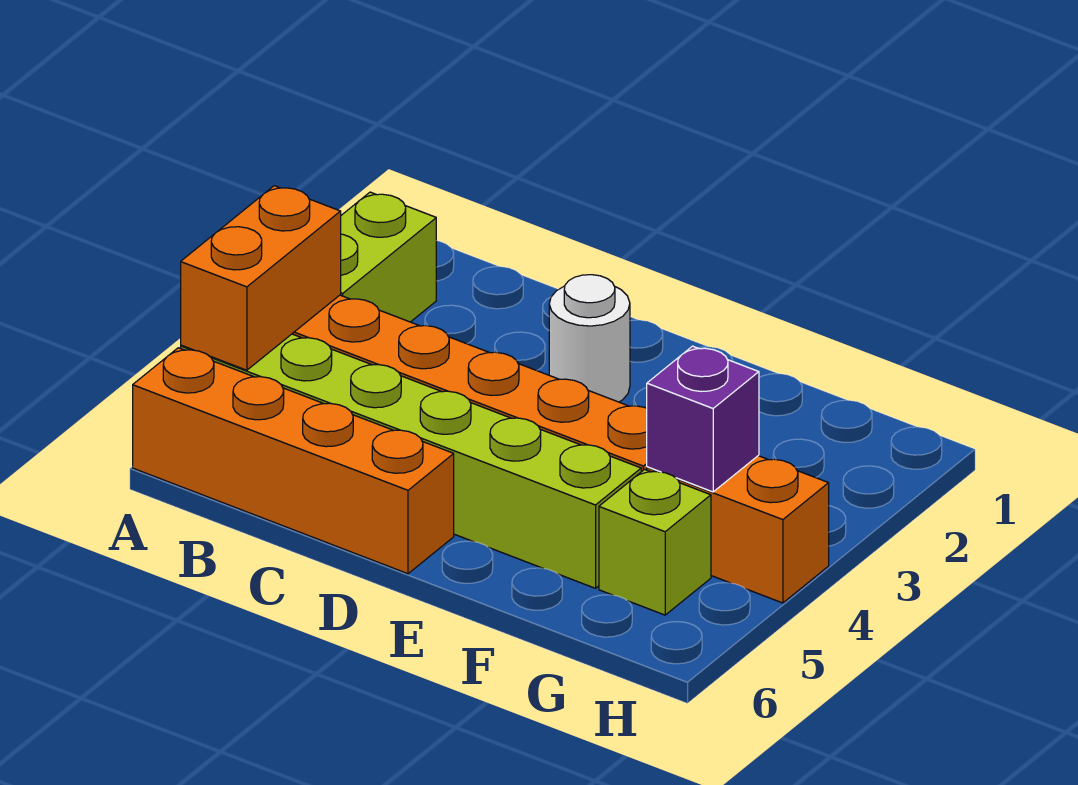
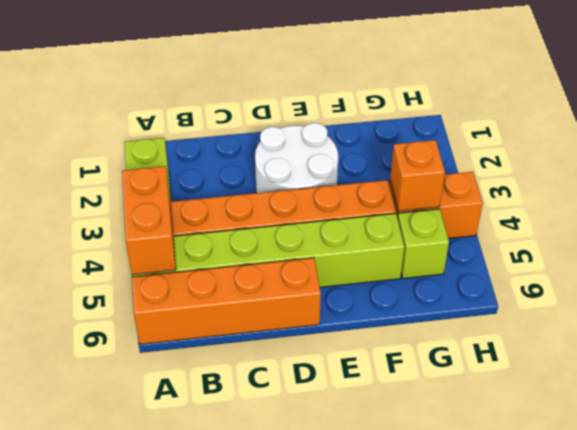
white round brick D2 level 1 -> white round brick D2:E3 level 1
purple brick G4 level 2 -> orange brick G4 level 2

